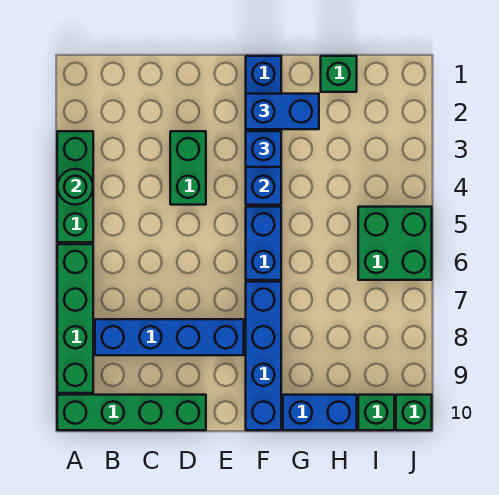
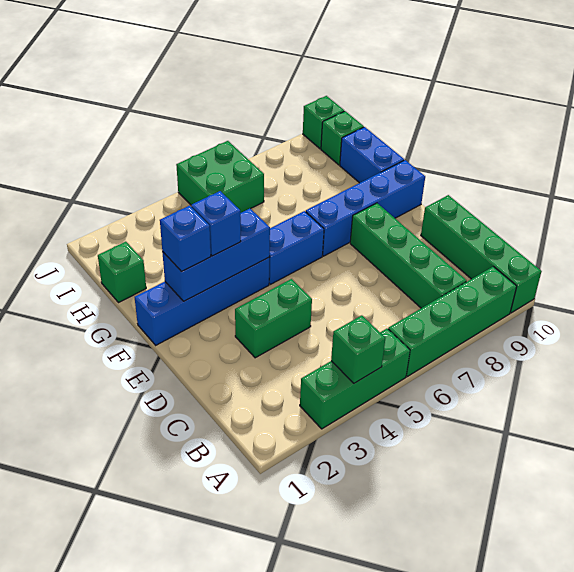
green round brick A4 level 2 -> green brick A4 level 2
blue brick B8:E8 level 1 -> green brick B8:E8 level 1
blue brick F2:G2 level 3 -> blue brick F2 level 3

